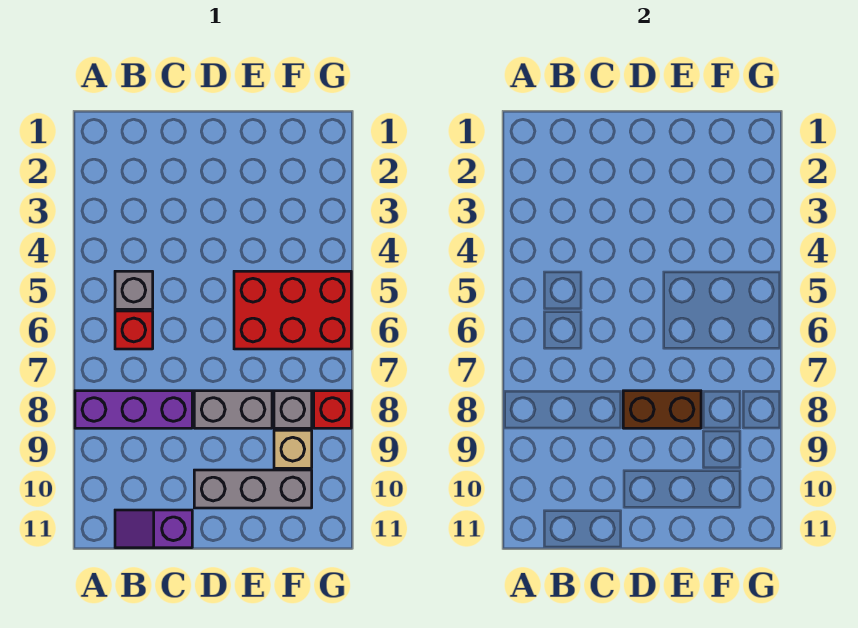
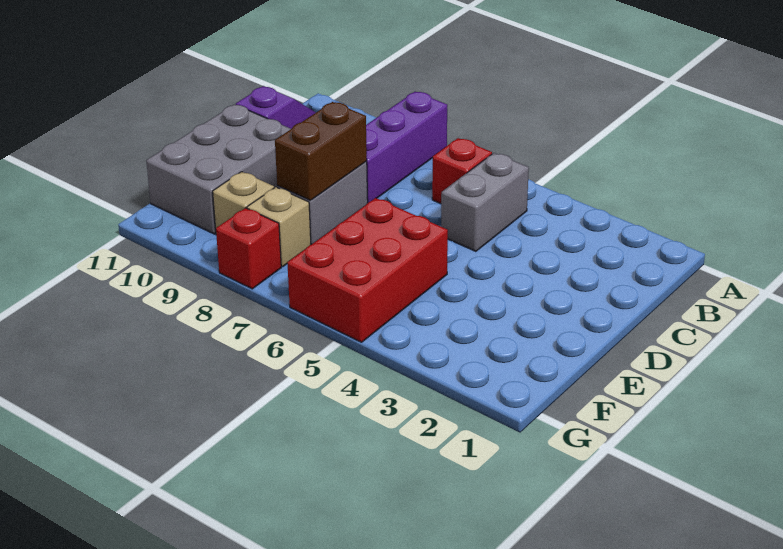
grey brick B5 level 1 -> grey brick B5:C5 level 1
grey brick D10:F10 level 1 -> grey brick D10:F11 level 1
grey brick F8 level 1 -> tan brick F8 level 1

